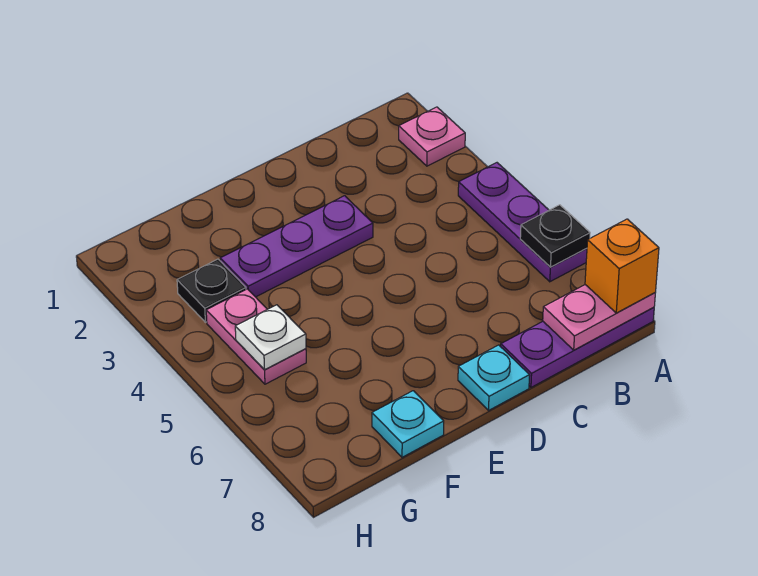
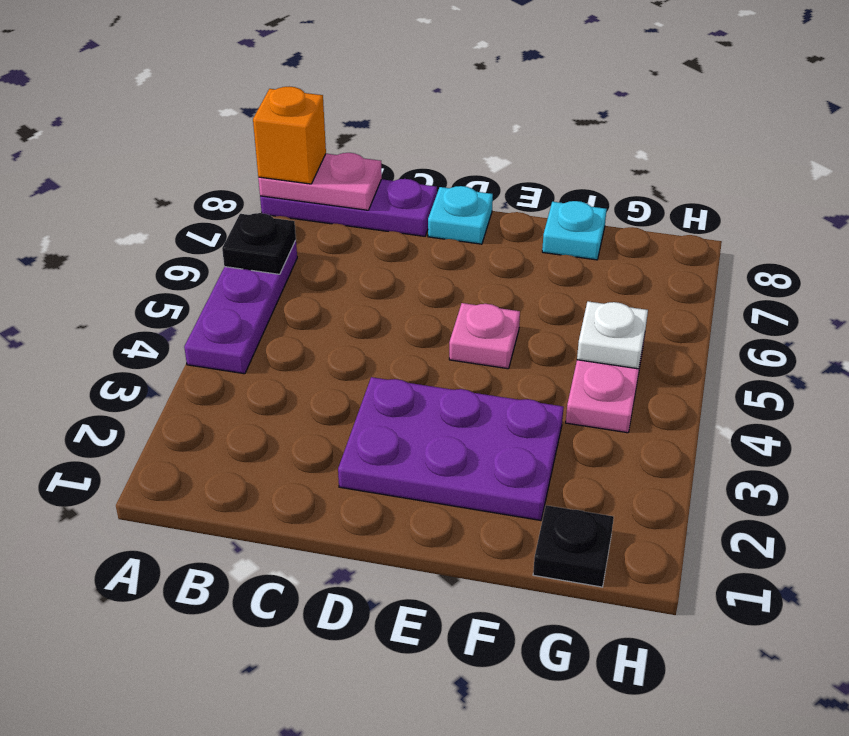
pink plate A2 level 1 -> pink plate E5 level 1
purple plate D3:F3 level 1 -> purple plate D2:F3 level 1
black plate G3 level 1 -> black plate G1 level 1

